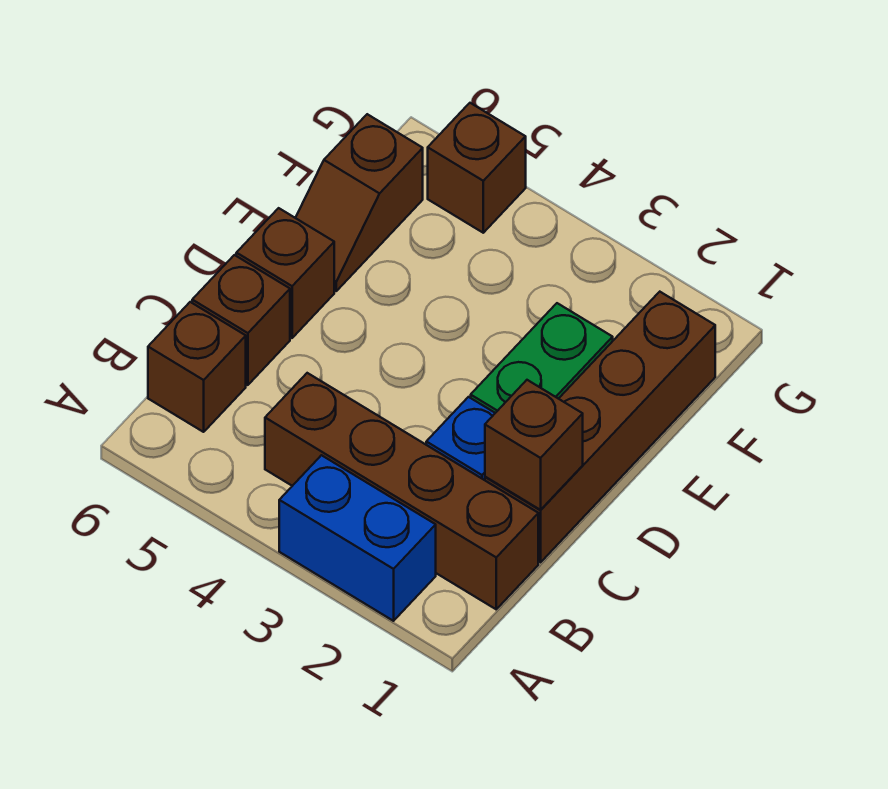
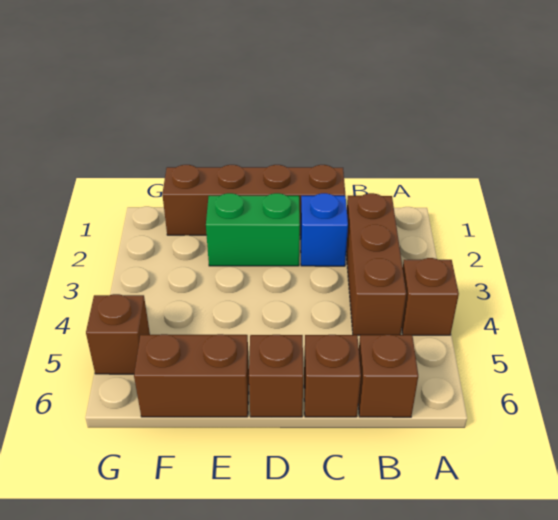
blue brick A2:A3 level 1 -> none
brown brick B1:B4 level 1 -> brown brick B2:B4 level 1
brown brick C1 level 2 -> brown brick A4 level 1
brown slope E6:F6 level 1 top F -> brown brick E6:F6 level 1

